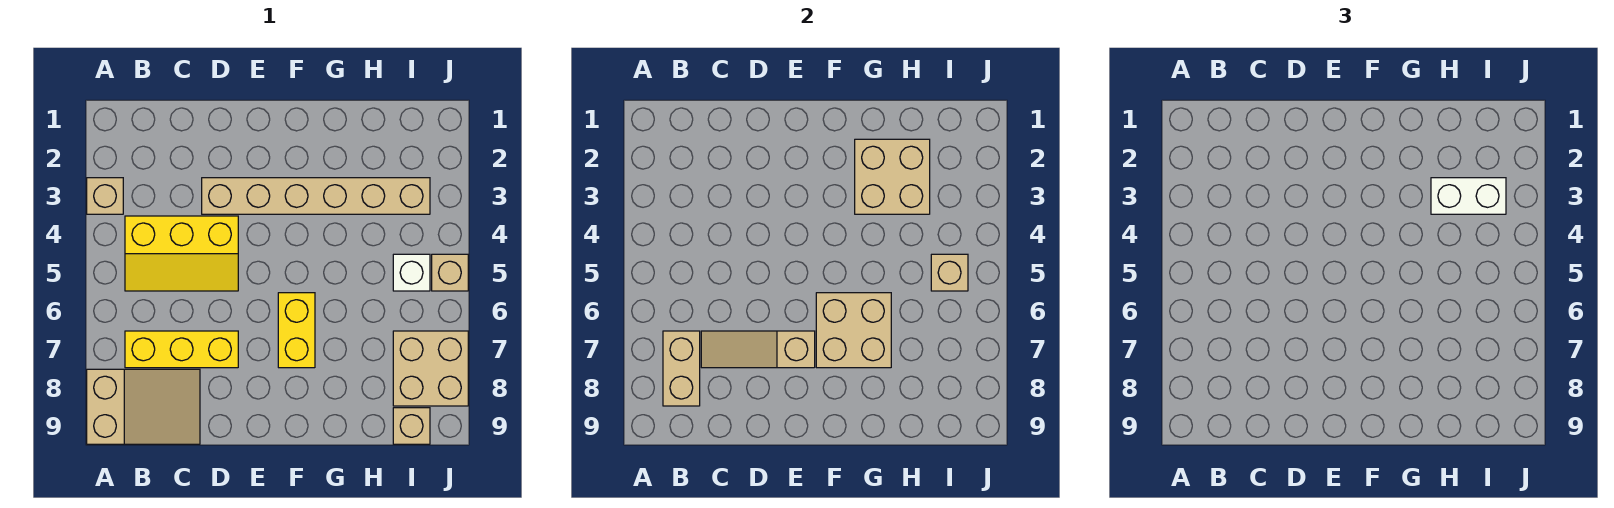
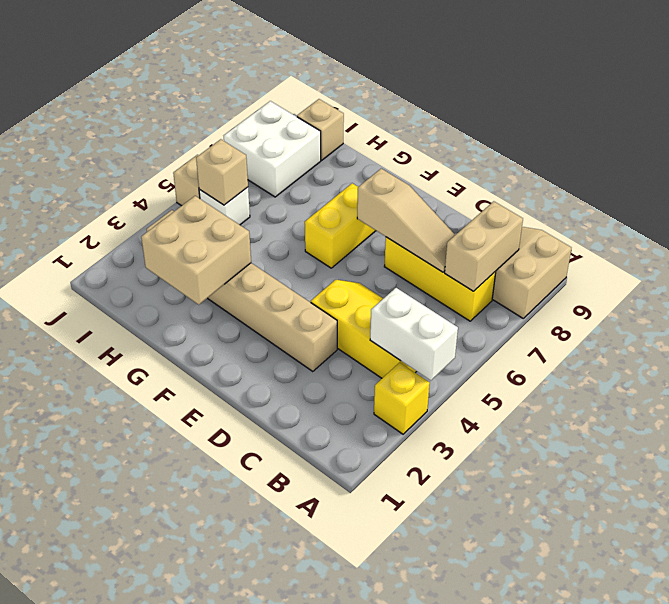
tan brick A3 level 1 -> yellow brick A3 level 1
tan brick F6:G7 level 2 -> none
white brick H3:I3 level 3 -> white brick A4:B4 level 2
tan brick I7:J8 level 1 -> white brick I7:J8 level 1

